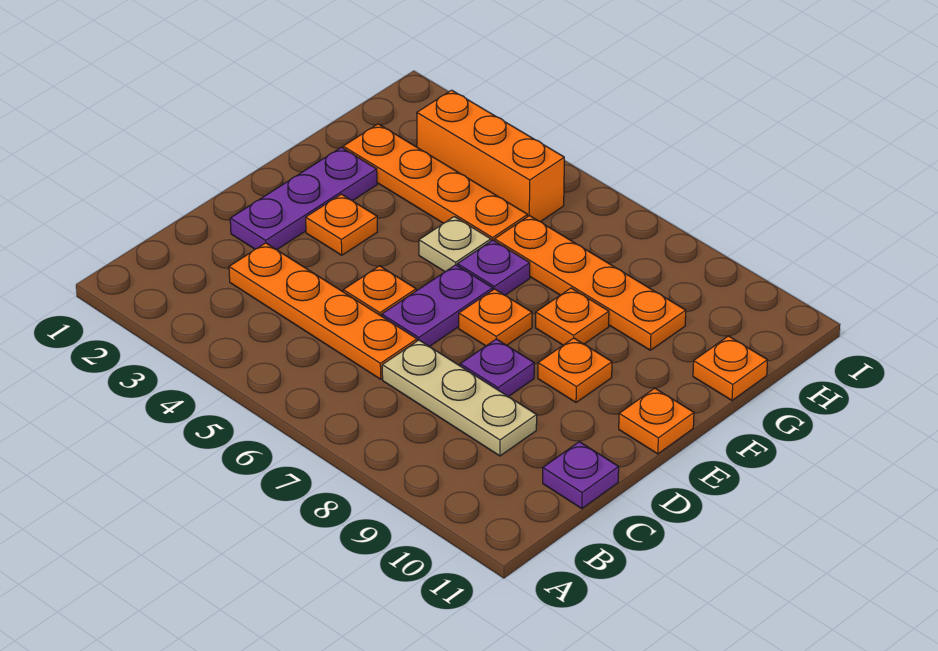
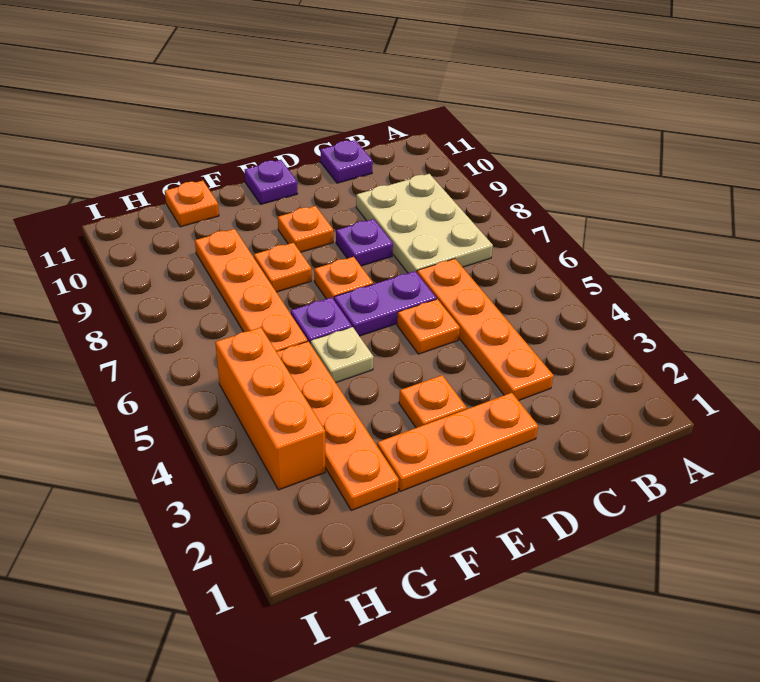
tan plate C7:C9 level 1 -> tan plate B7:C9 level 1
purple plate D2:F2 level 1 -> orange plate D2:F2 level 1
orange plate E11 level 1 -> purple plate E11 level 1

